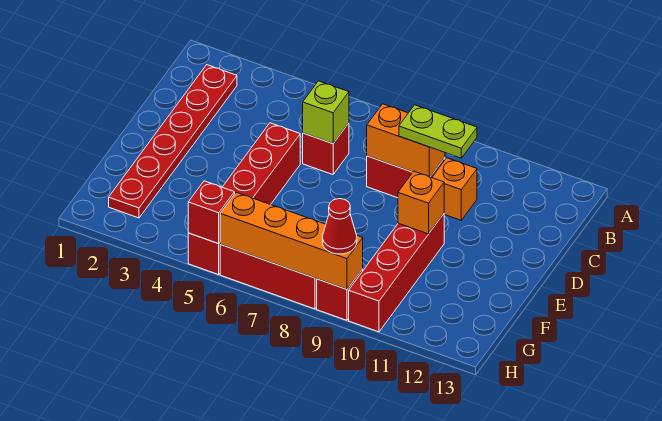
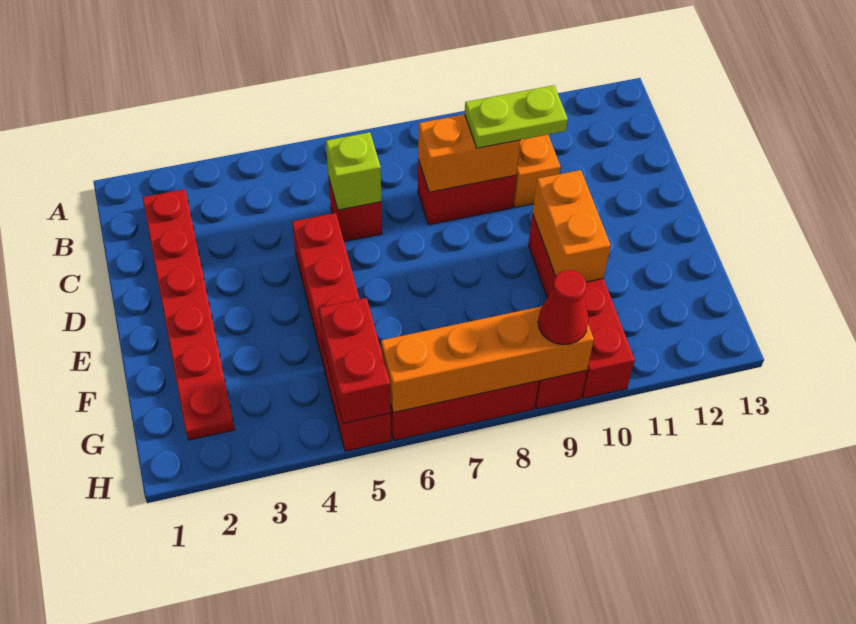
orange brick E10 level 2 -> orange brick E10:F10 level 2
red brick H5 level 2 -> red brick G5:H5 level 2

